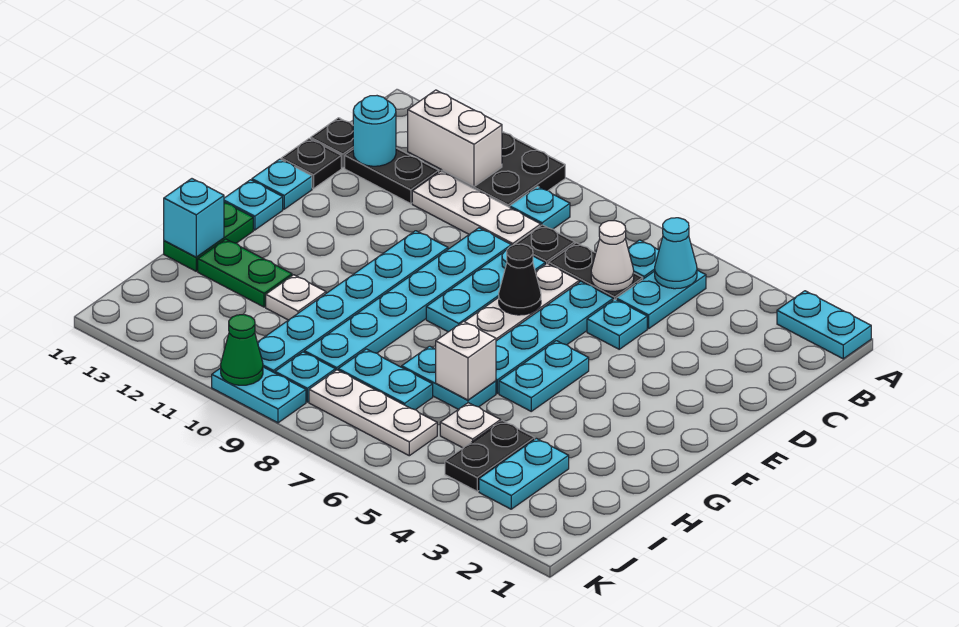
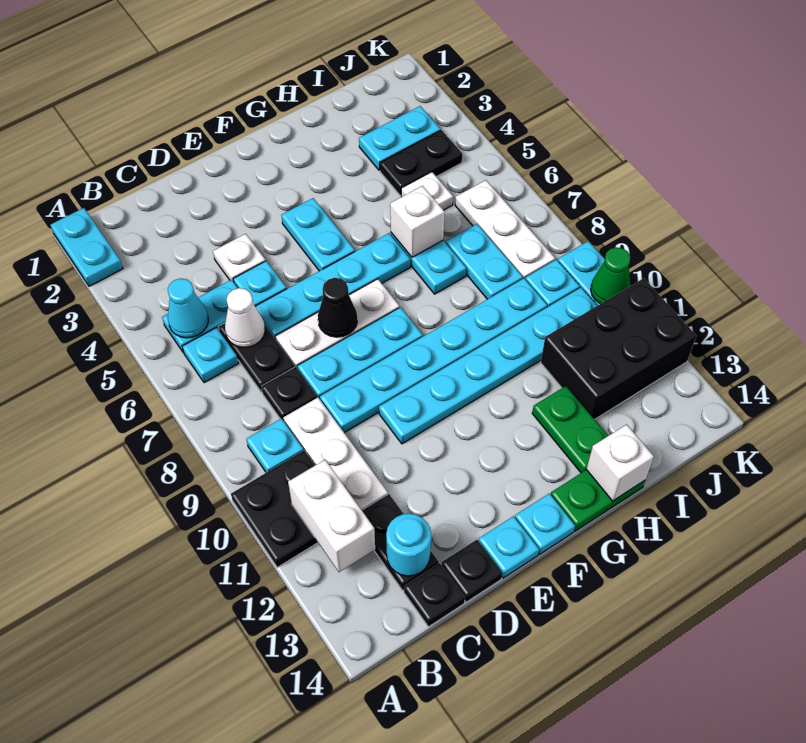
cyan plate F5:G5 level 1 -> cyan plate F4:F5 level 1
white plate H11 level 1 -> white plate D4 level 1
cyan brick H14 level 2 -> white brick H14 level 2
none -> black brick I11:K12 level 1

